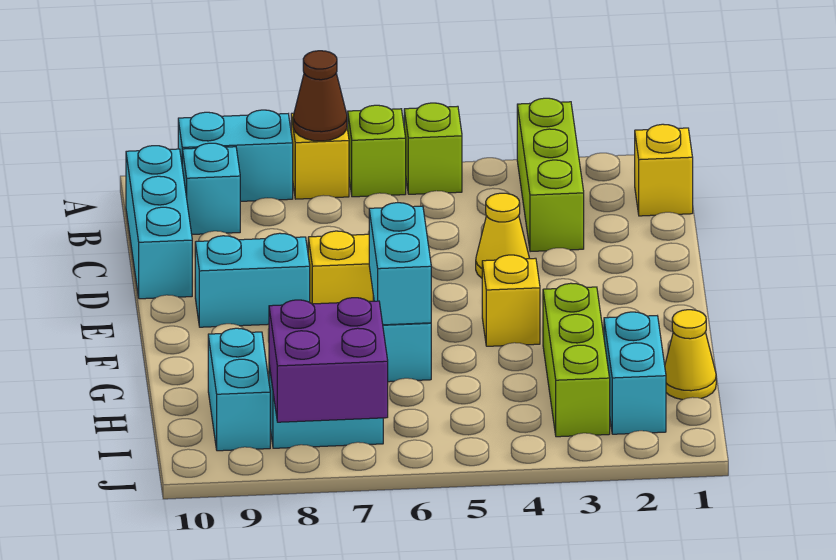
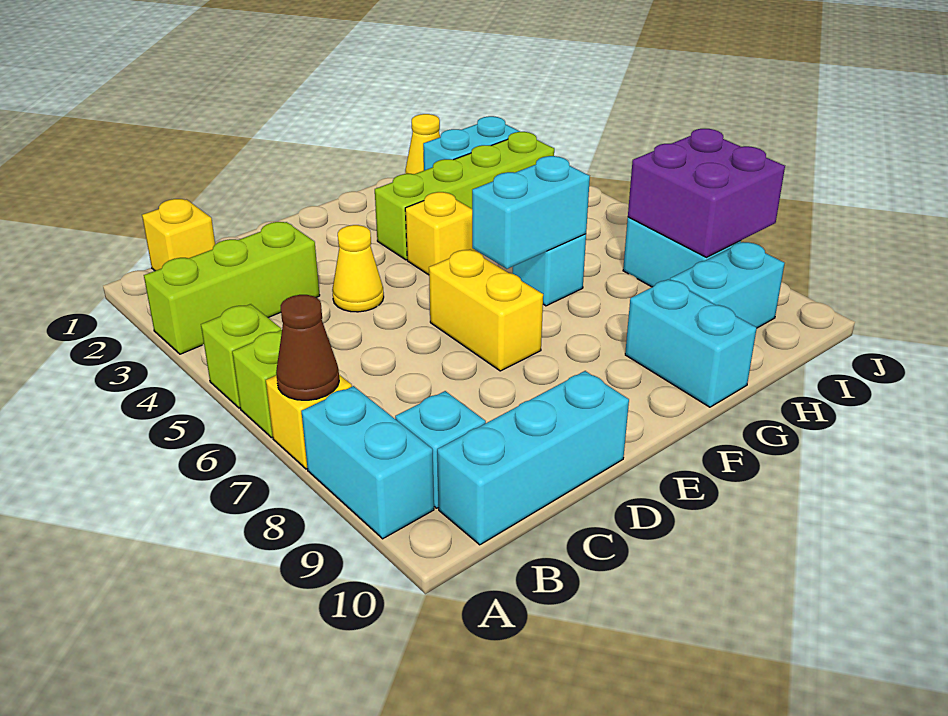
cyan brick E8:E9 level 1 -> cyan brick G9:G10 level 1
lime brick G3:I3 level 1 -> lime brick F3:I3 level 1

